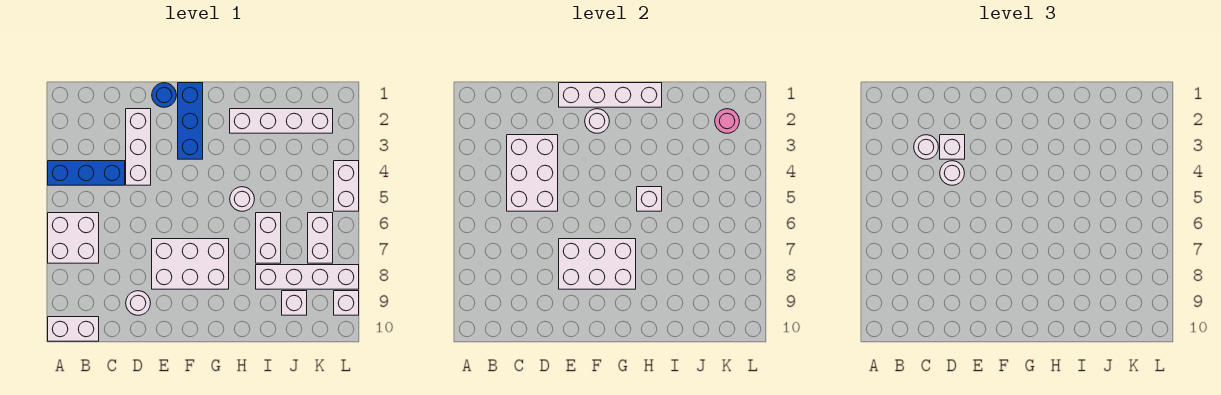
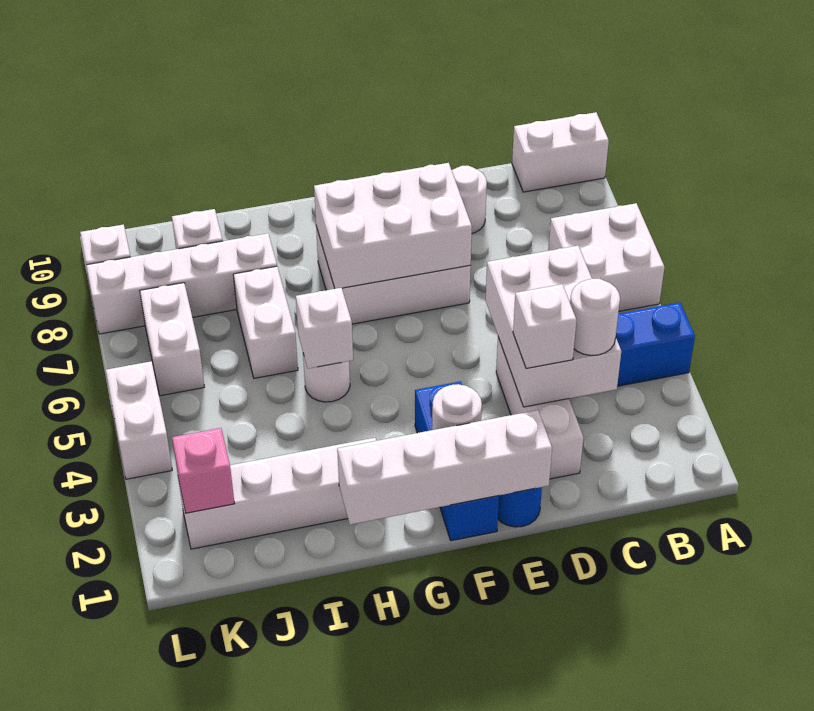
white round brick D4 level 3 -> none
pink round brick K2 level 2 -> pink brick K2 level 2

